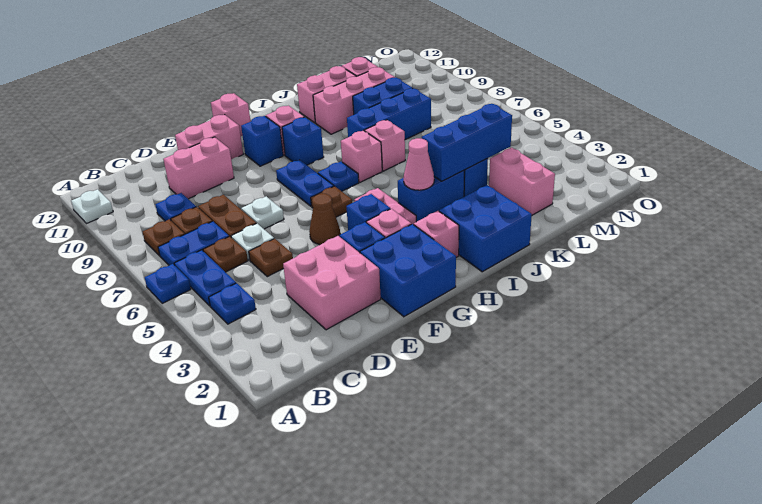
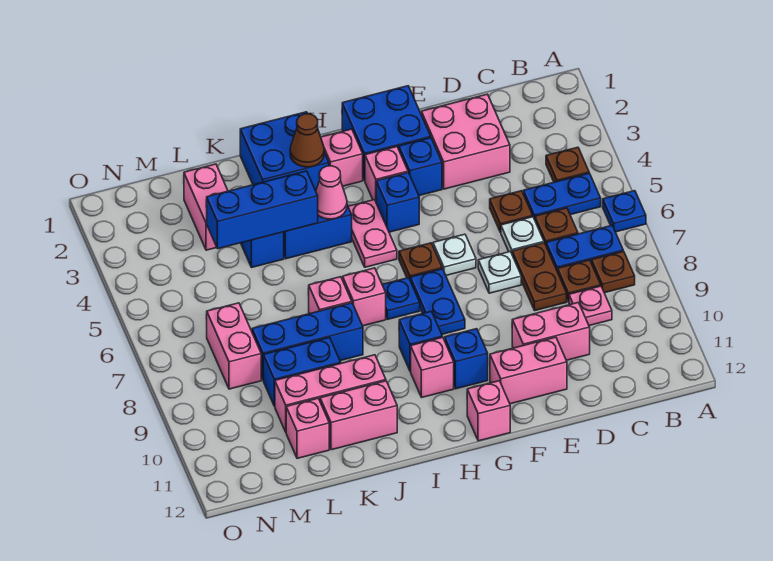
white plate A11 level 1 -> white plate F6 level 1
blue plate B4 level 1 -> brown plate B4 level 1
blue plate B5:B6 level 1 -> blue plate B5:C5 level 1
blue plate C9 level 1 -> pink plate C9 level 1
brown cone F5 level 1 -> brown cone I2 level 2
none -> pink brick M7:M8 level 1

